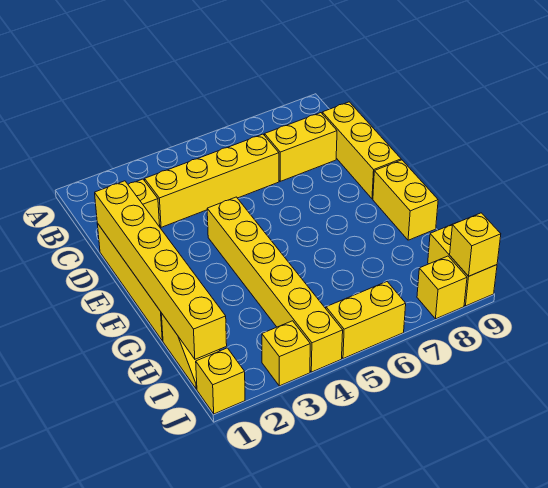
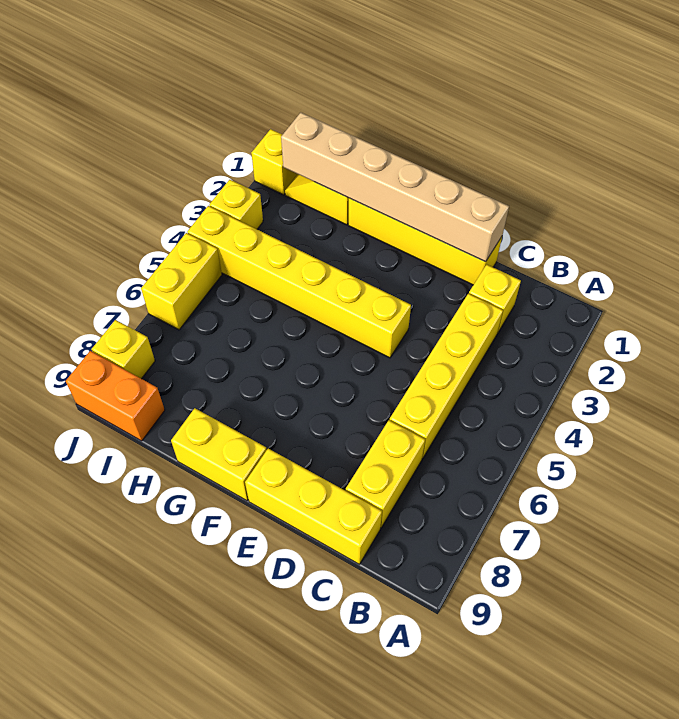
yellow brick D1:I1 level 2 -> tan brick D1:I1 level 2
yellow brick I9:J9 level 1 -> orange brick I9:J9 level 1
yellow brick J9 level 2 -> none

